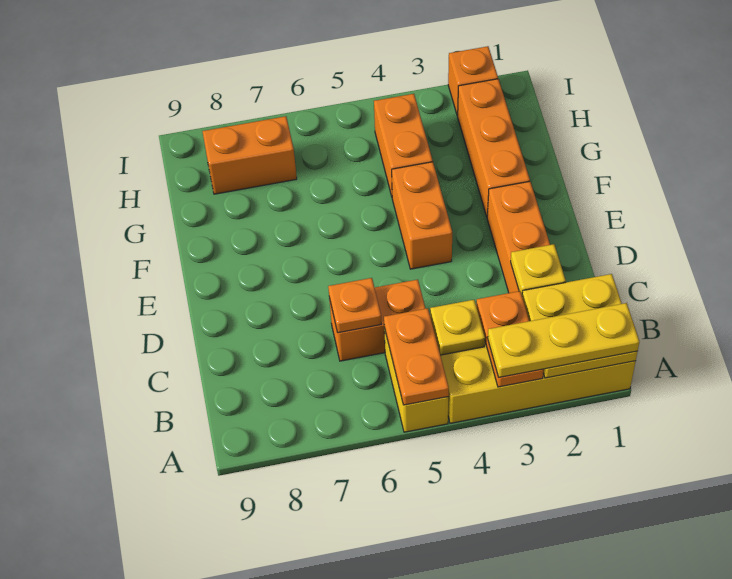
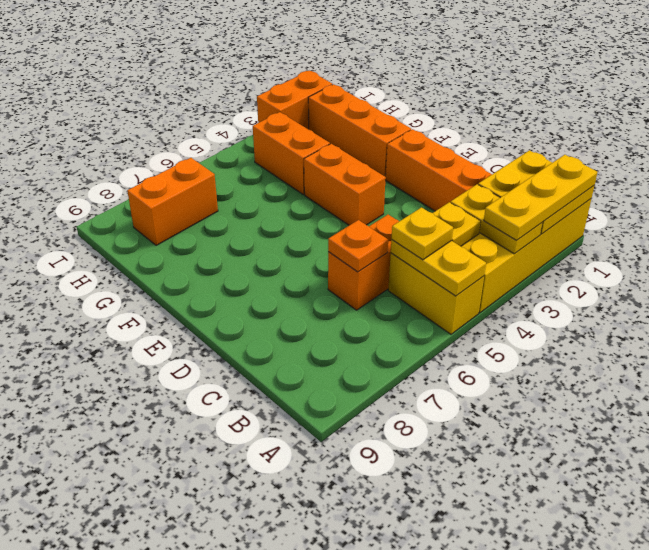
orange plate A3:B3 level 2 -> yellow plate A3:B3 level 2
orange plate A5:B5 level 2 -> yellow plate A5:B5 level 2
yellow plate C2 level 2 -> yellow plate B5 level 3
orange brick I2 level 1 -> orange brick I2:I3 level 1

